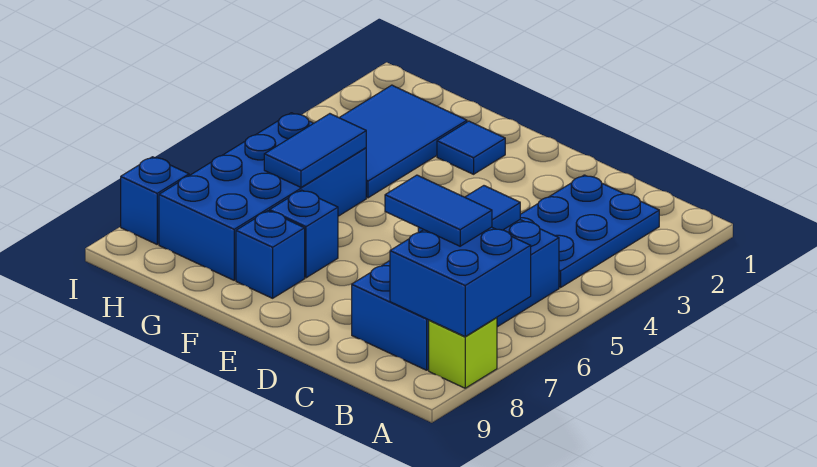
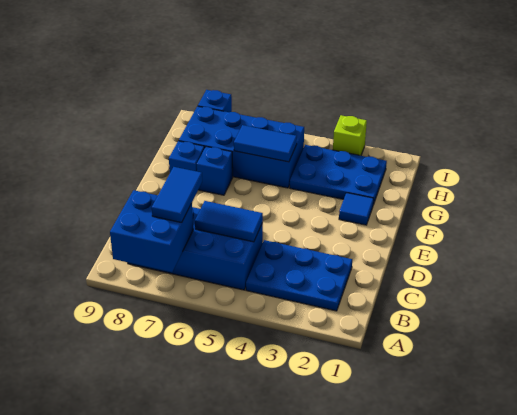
lime brick A8 level 1 -> lime brick I3 level 1
blue tile G2:H4 level 1 -> blue plate G2:H4 level 1

